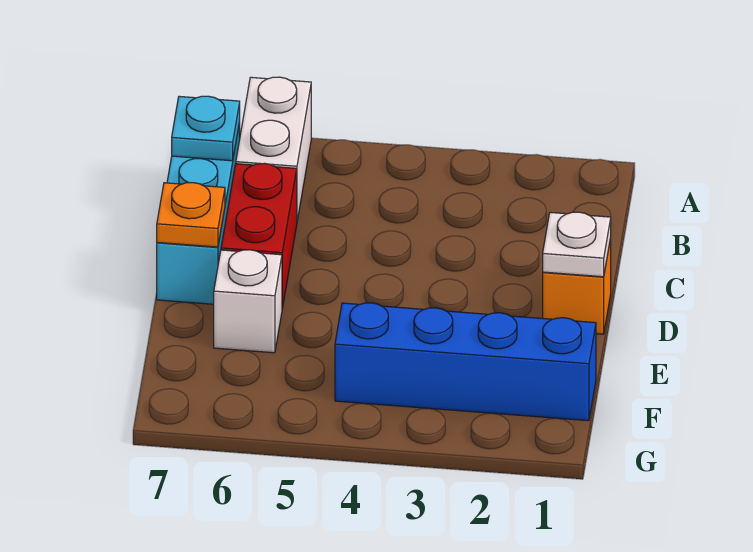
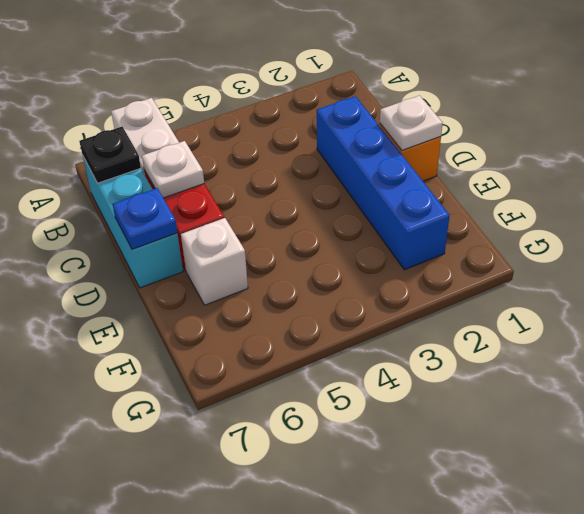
cyan plate B7 level 2 -> black plate B7 level 2
none -> white plate C6 level 2
orange plate D7 level 2 -> blue plate D7 level 2
blue brick F1:F4 level 1 -> blue brick C2:F2 level 1

